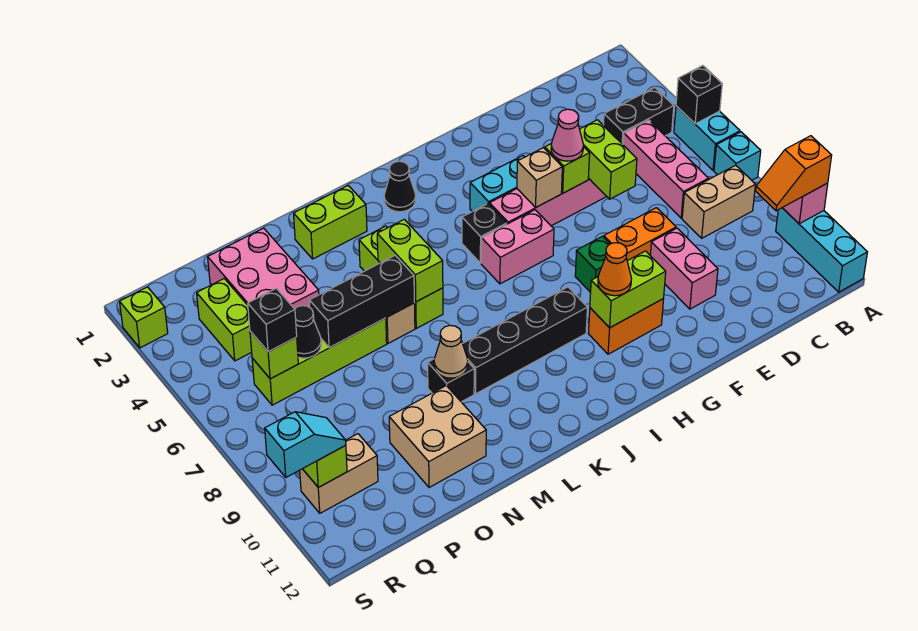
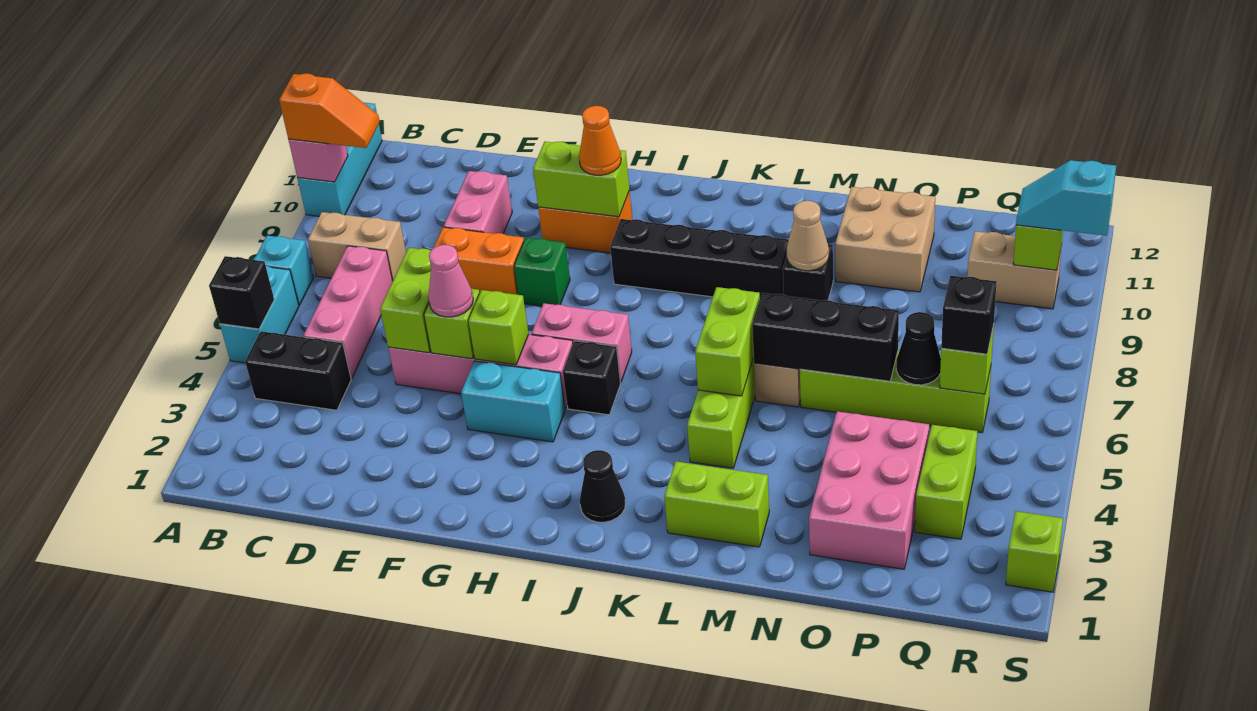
tan brick G5 level 2 -> lime brick G5 level 2

